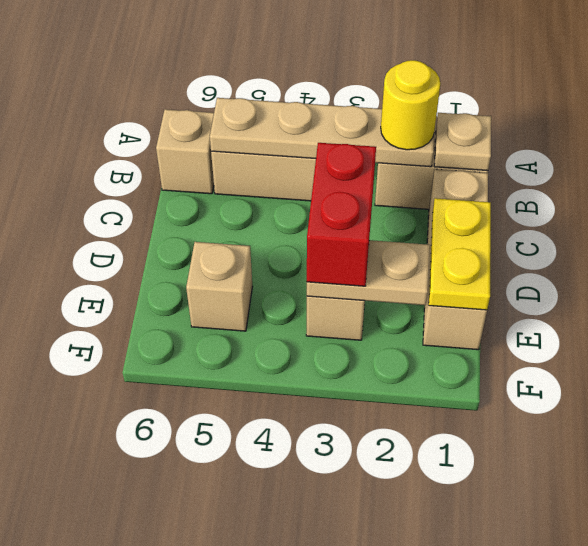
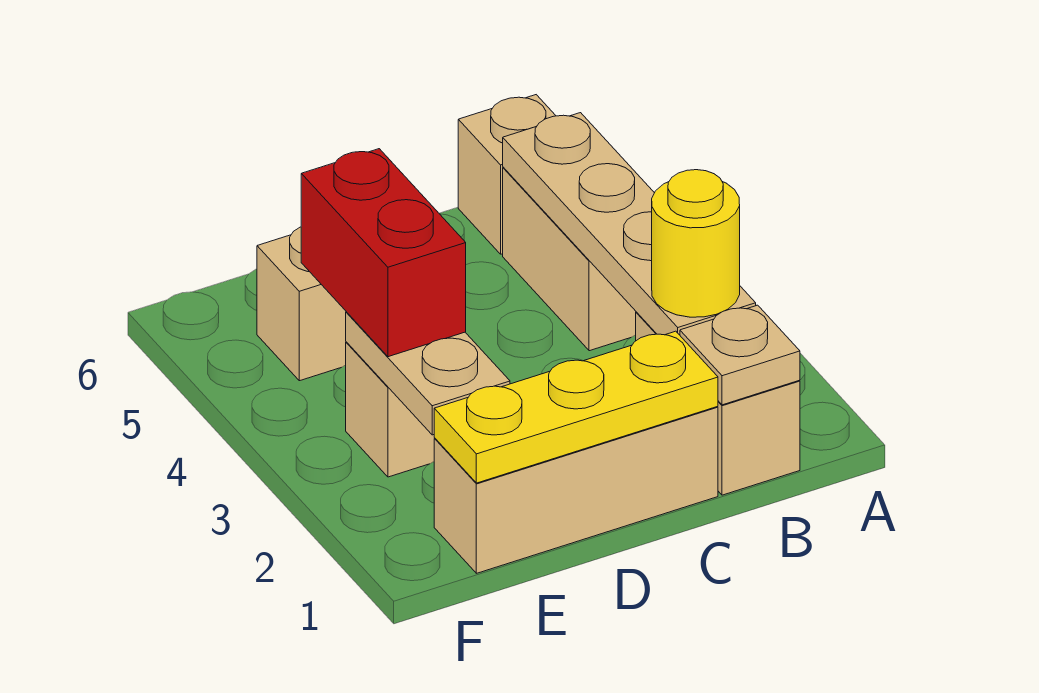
yellow plate D1:E1 level 2 -> yellow plate C1:E1 level 2
red brick D3:E3 level 3 -> red brick E3:E4 level 3

